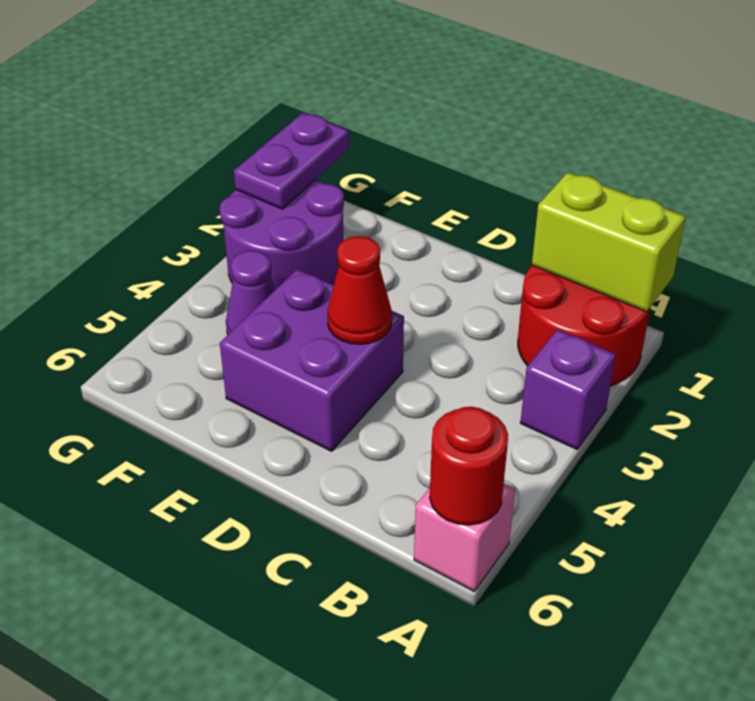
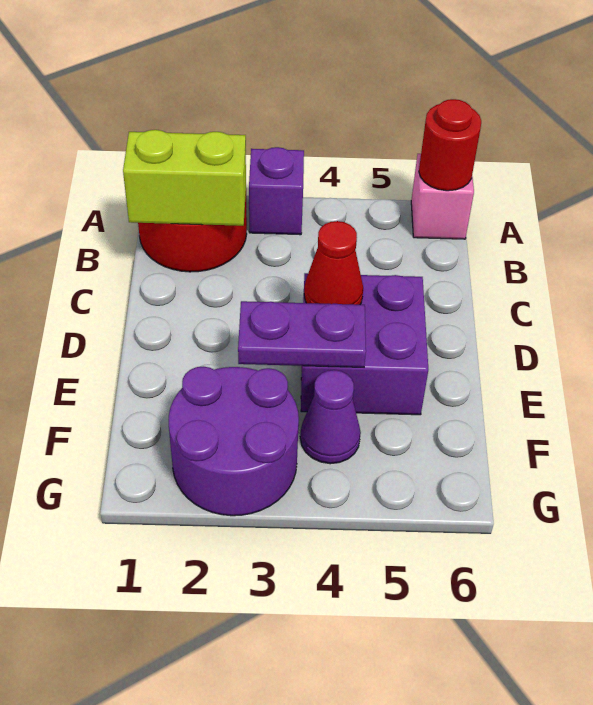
lime brick A1:B1 level 2 -> lime brick B1:B2 level 2
purple plate G1:G2 level 2 -> purple plate E3:E4 level 2

